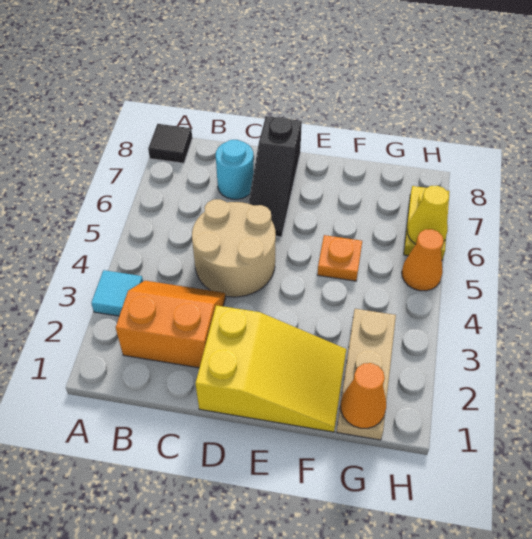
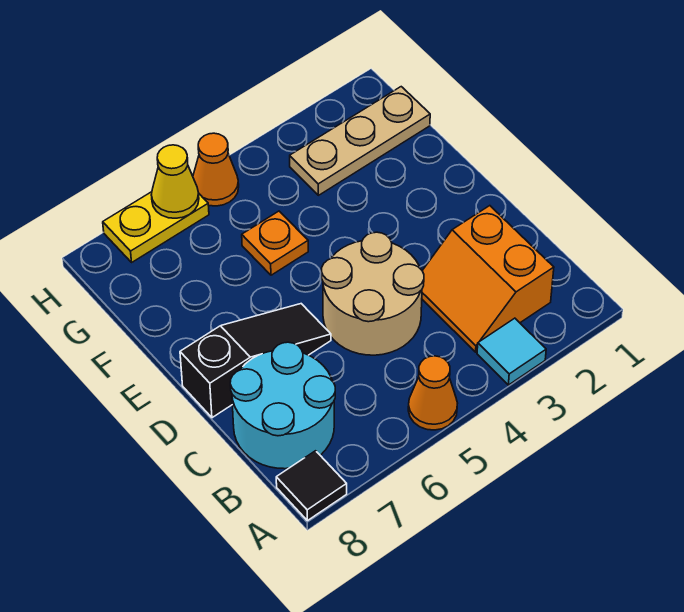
cyan round brick C7 level 1 -> cyan round brick B7:C8 level 1
yellow slope D1:F2 level 1 top D -> none
orange cone G1 level 2 -> orange cone A5 level 1

